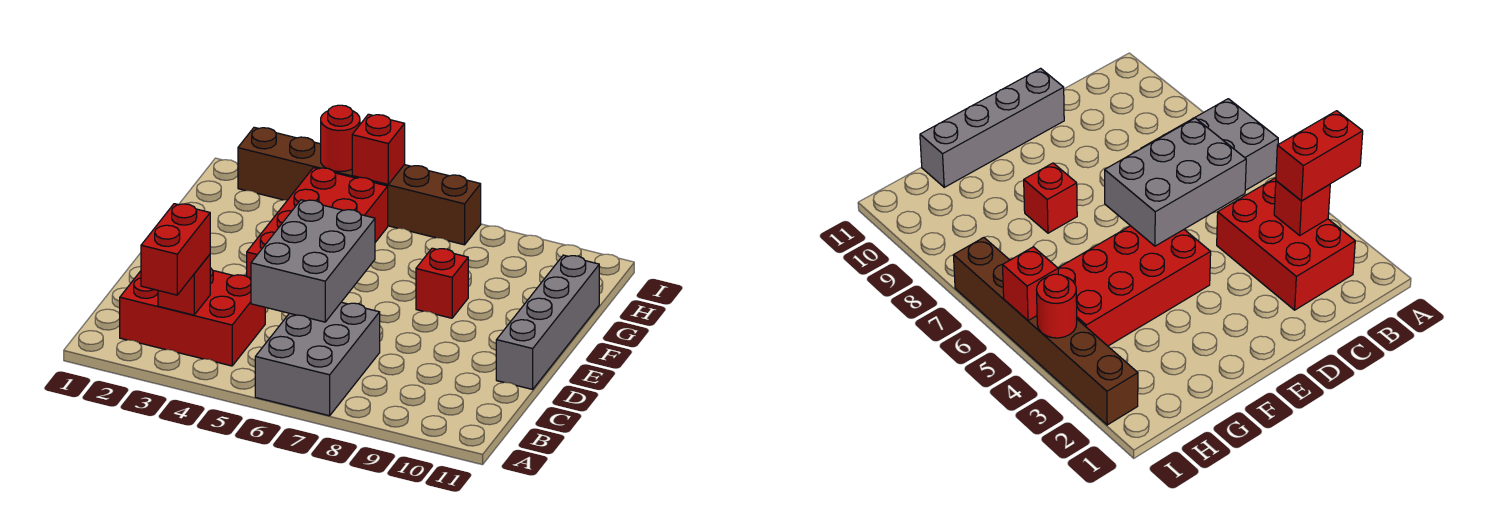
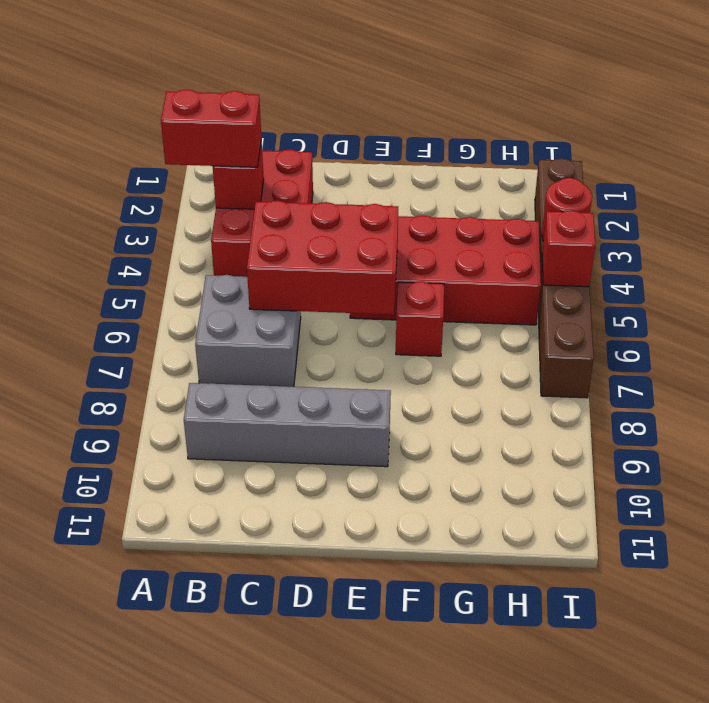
grey brick A6:C7 level 1 -> grey brick B6:C7 level 1
grey brick C5:E6 level 2 -> red brick C5:E6 level 2
grey brick D11:G11 level 1 -> grey brick B9:E9 level 1
red brick F8 level 1 -> red brick F6 level 1

